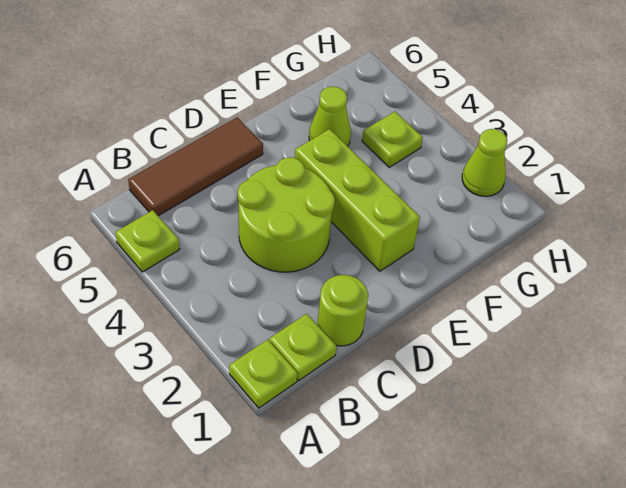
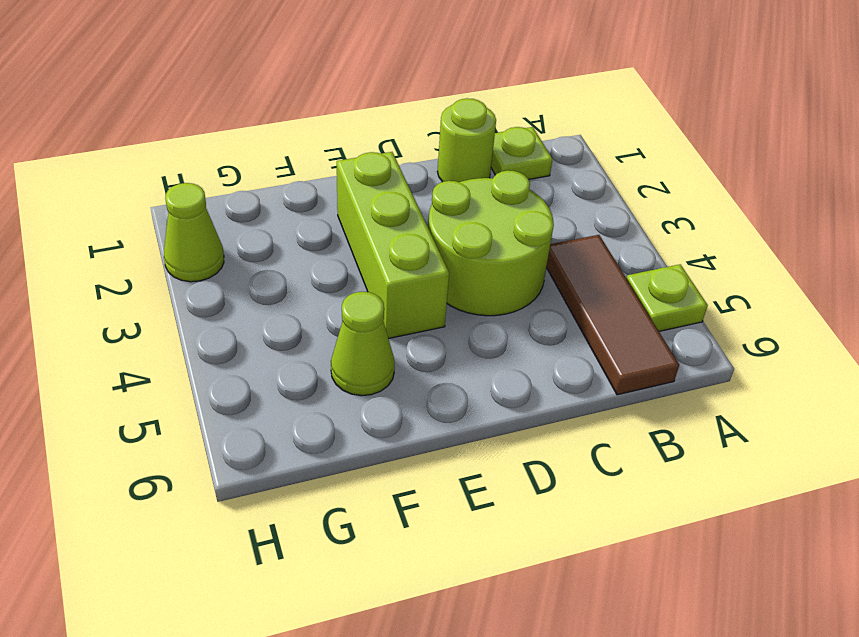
lime plate A1 level 1 -> none
brown tile B6:D6 level 1 -> brown tile B4:B6 level 1
lime plate G4 level 1 -> none

